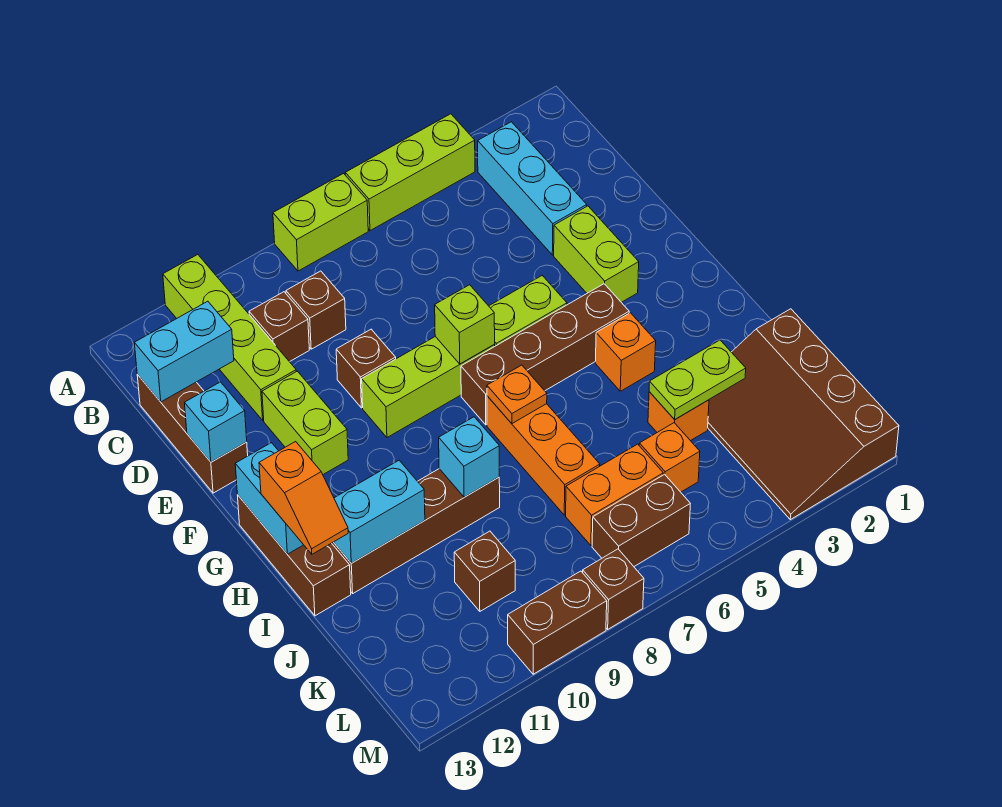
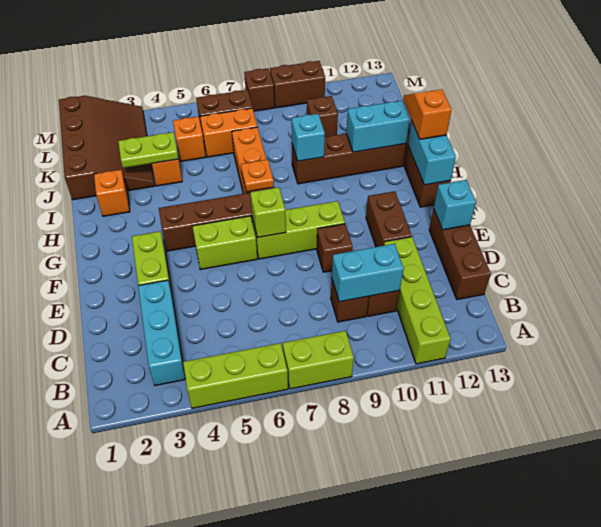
cyan brick C12:C13 level 2 -> cyan brick C9:C10 level 2
lime brick E11:F11 level 1 -> brown brick E11:F11 level 1
orange brick H4 level 1 -> orange brick I2 level 1

